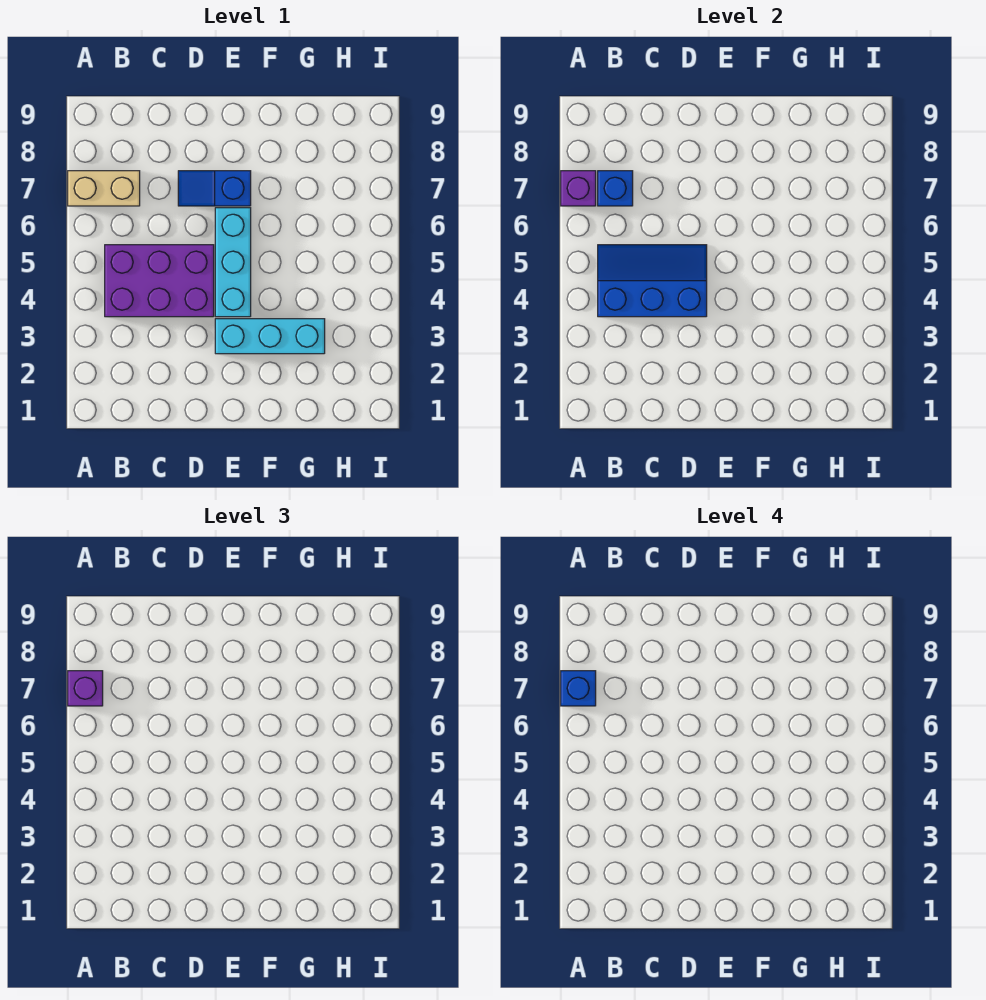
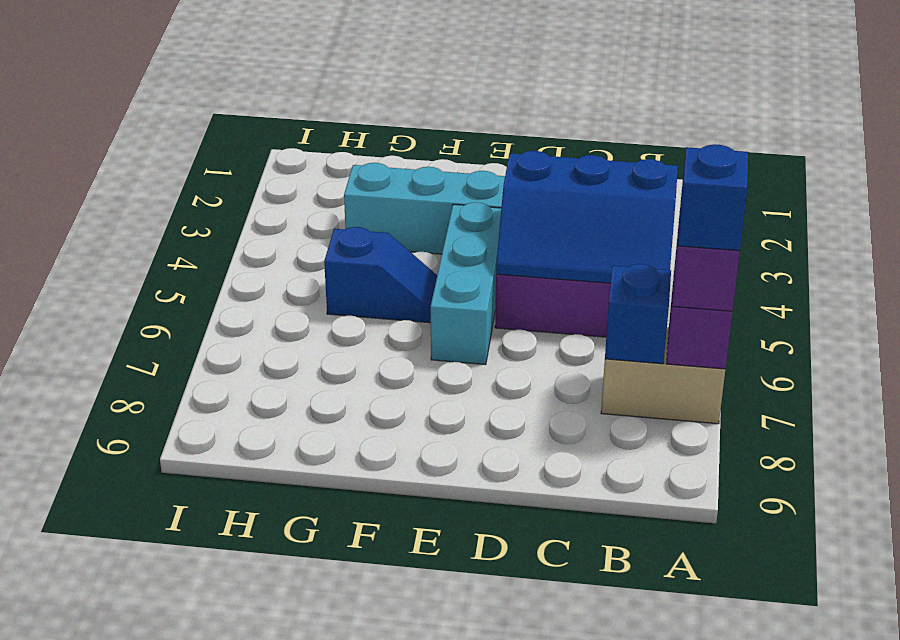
blue slope D7:E7 level 1 top E -> blue slope F5:G5 level 1 top G

